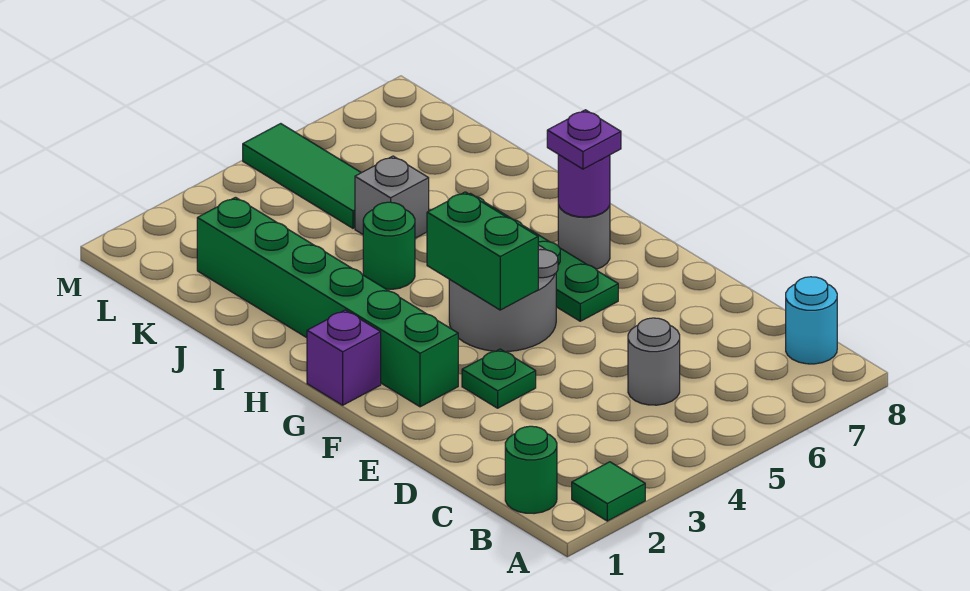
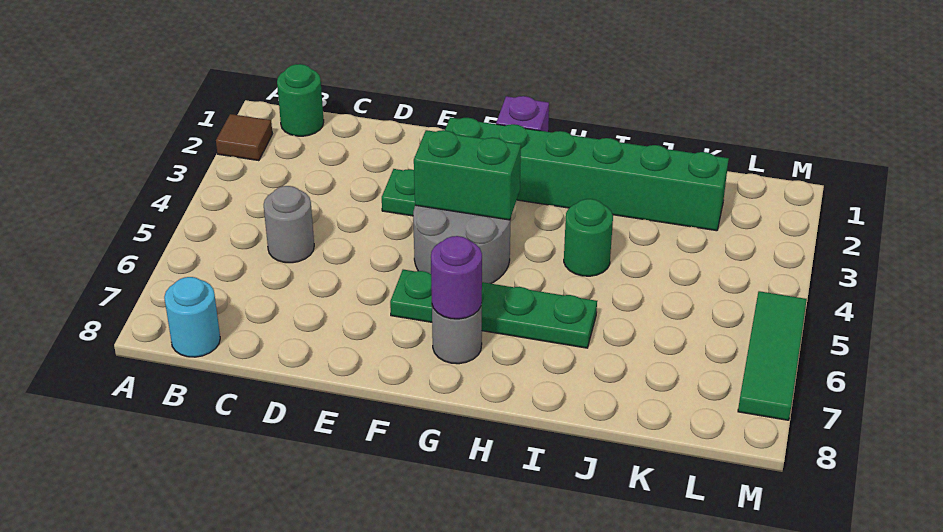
green tile A2 level 1 -> brown tile A2 level 1
purple plate G7 level 3 -> none
grey brick J5 level 1 -> none
green tile K5:M5 level 1 -> green tile M5:M7 level 1

